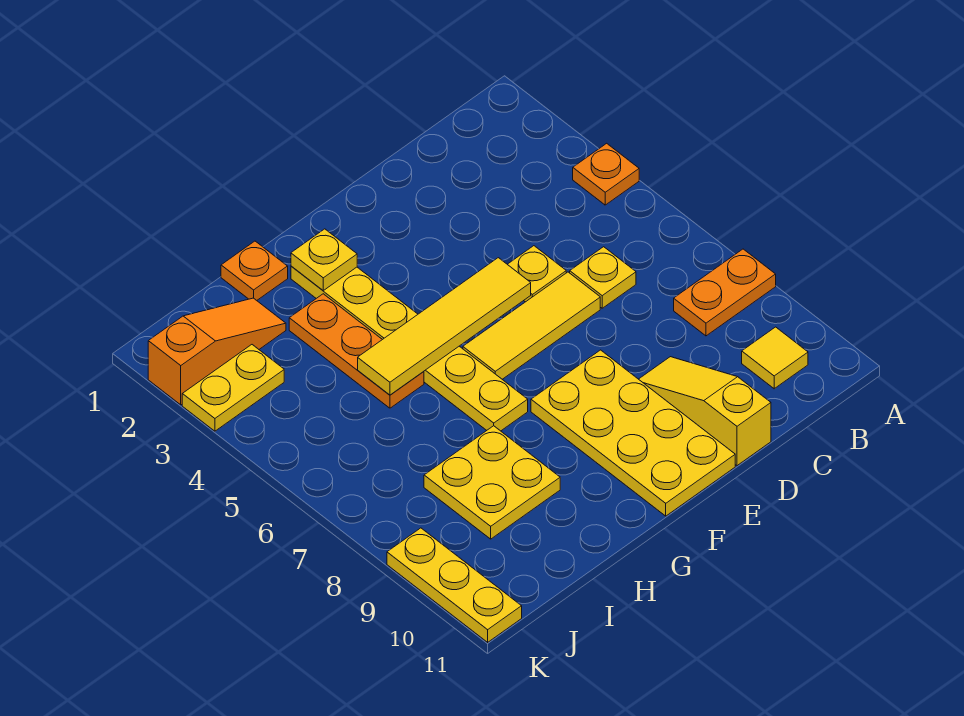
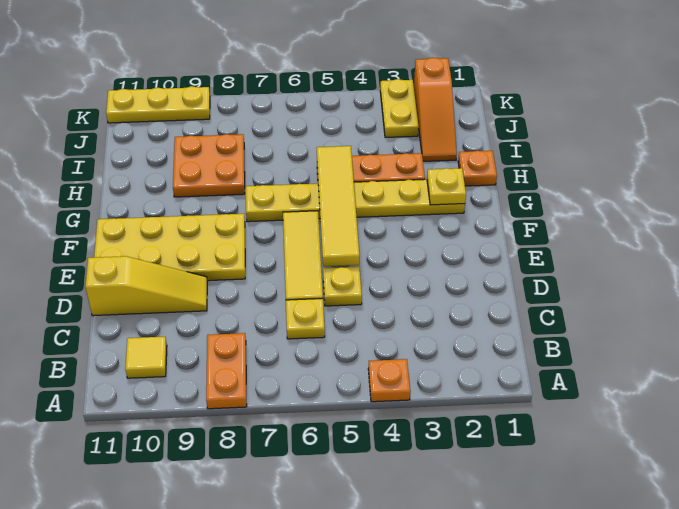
yellow plate H8:I9 level 1 -> orange plate H8:I9 level 1

